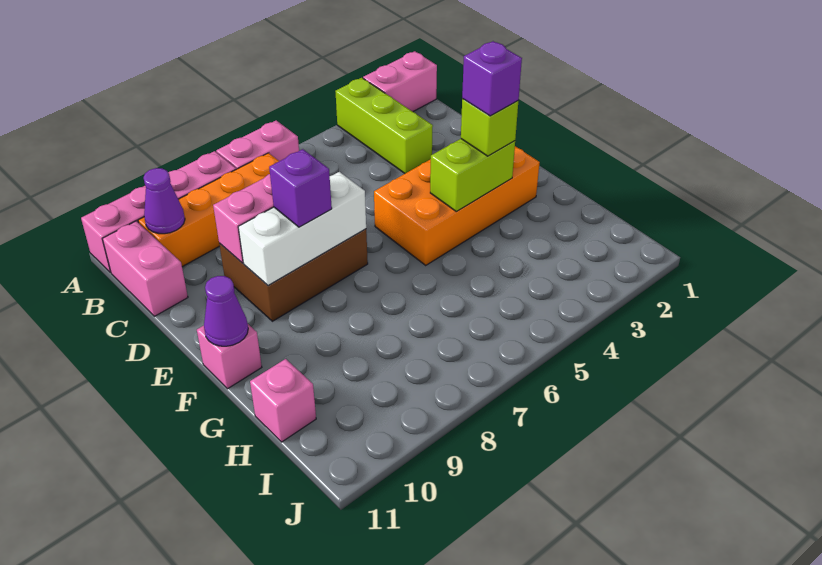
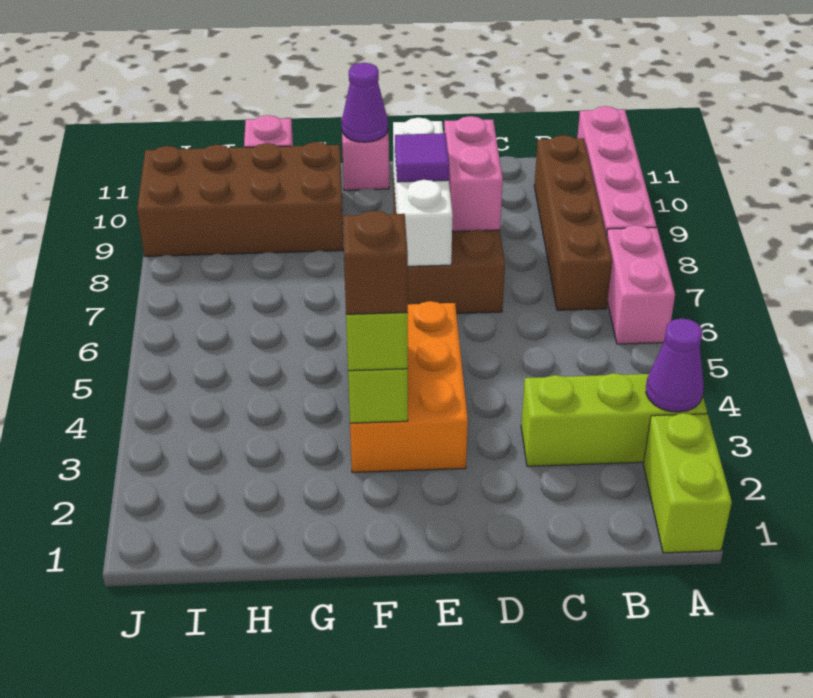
pink brick A1:A2 level 1 -> lime brick A1:A2 level 1
orange brick B7:B10 level 1 -> brown brick B7:B10 level 1
purple cone B10 level 2 -> purple cone A3 level 2
pink brick B11:C11 level 1 -> none
orange brick E2:F5 level 1 -> orange brick E3:F5 level 1
purple brick E8 level 3 -> purple tile E8 level 3
purple brick F3 level 4 -> brown brick F3 level 4
none -> brown brick G9:J10 level 1

